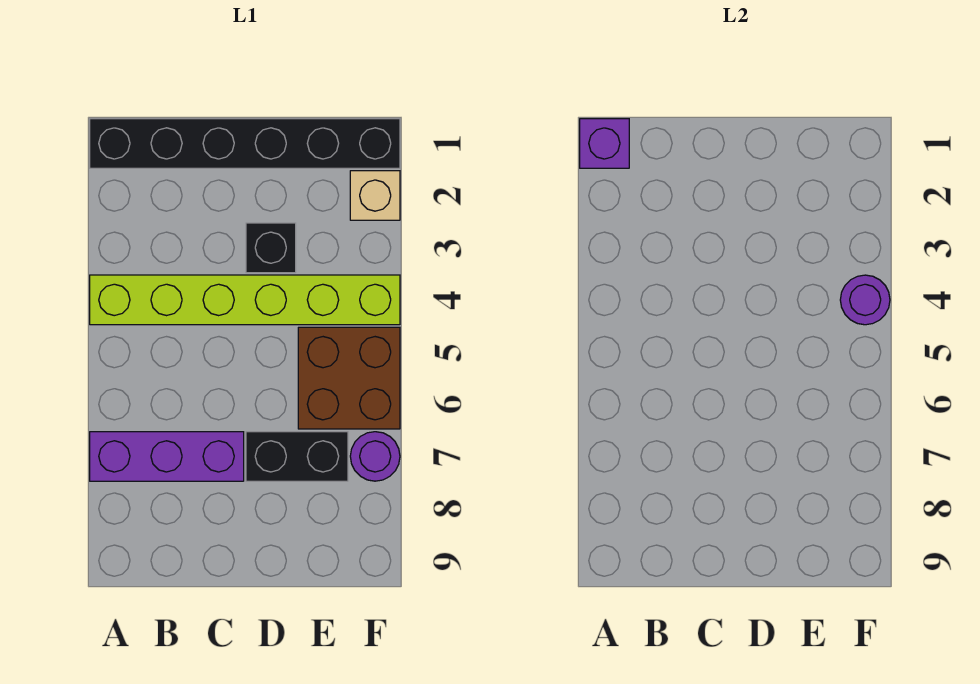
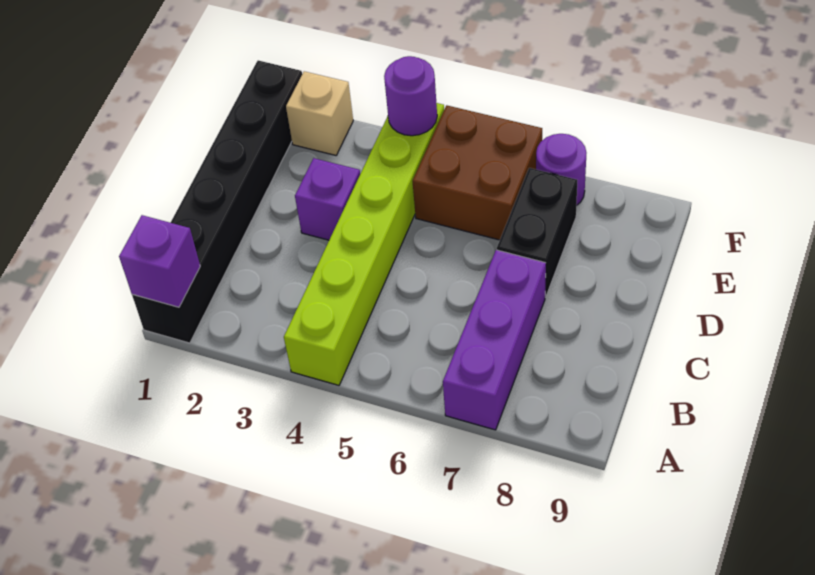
black brick D3 level 1 -> purple brick D3 level 1

